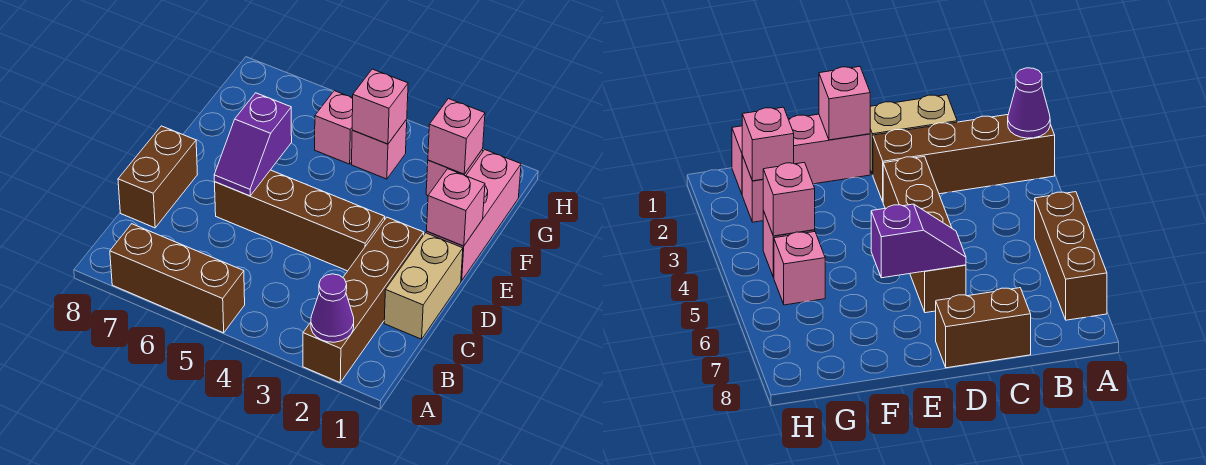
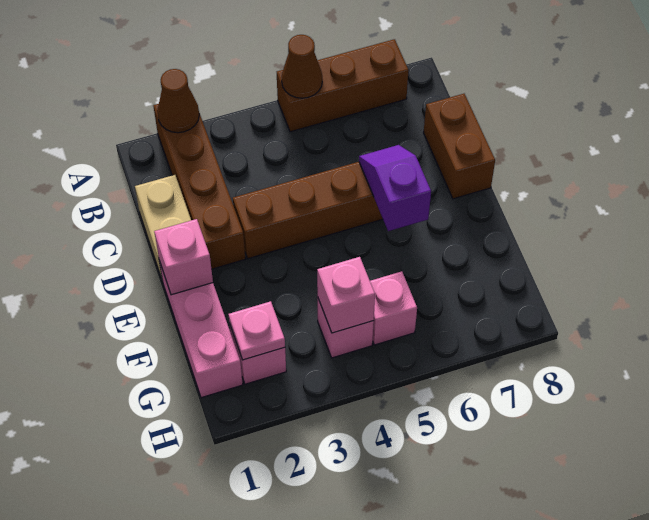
purple cone A2 level 2 -> brown cone A2 level 2
none -> brown cone A5 level 2
pink brick G2 level 2 -> pink plate G2 level 2

